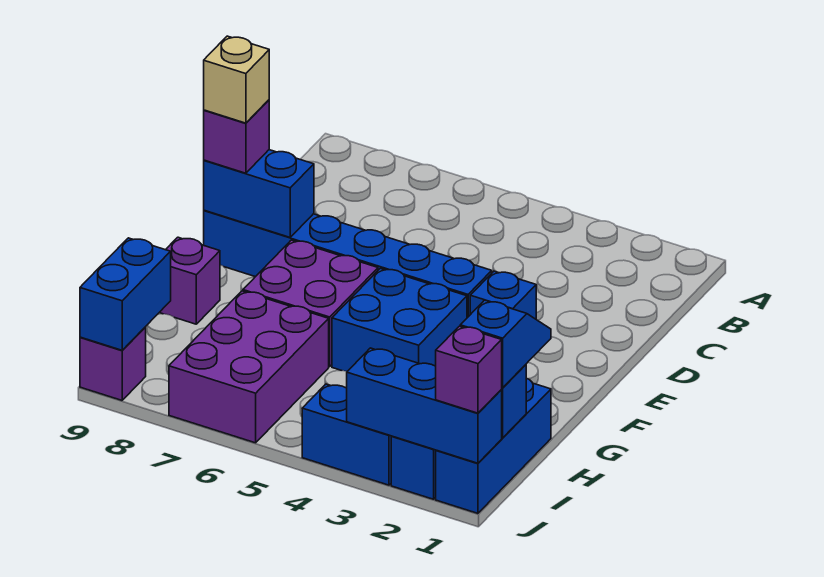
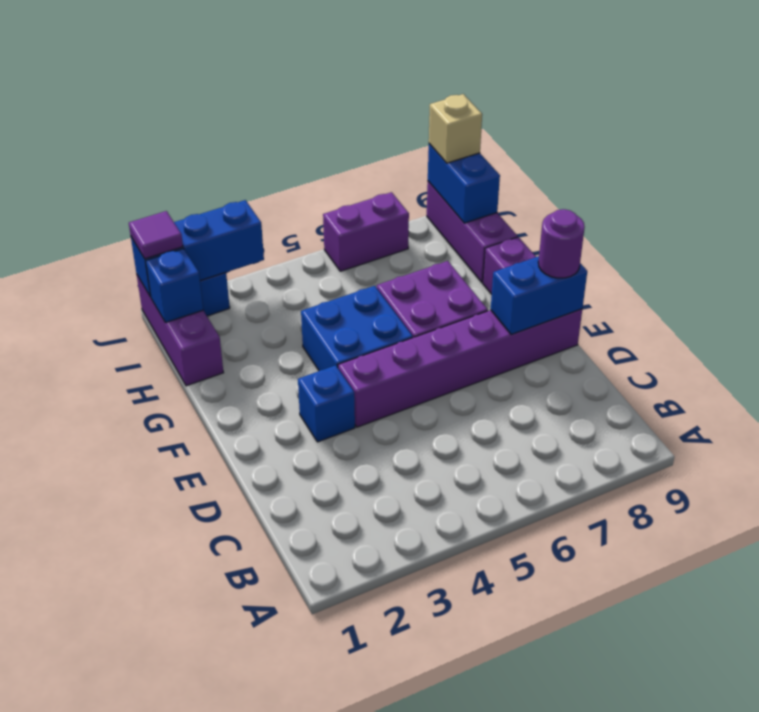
blue brick E4:E9 level 1 -> purple brick E4:E9 level 1
purple brick E9 level 3 -> purple round brick E9 level 3
tan brick E9 level 4 -> tan brick J9 level 3
blue brick H1:J1 level 1 -> purple brick H1:J1 level 1
blue slope H1:I1 level 3 top I -> none
purple brick H6:J7 level 1 -> purple brick J6:J7 level 1
purple brick J1 level 3 -> purple tile J1 level 3
blue brick J3:J4 level 1 -> none
purple brick J9 level 1 -> purple brick H9:J9 level 1

